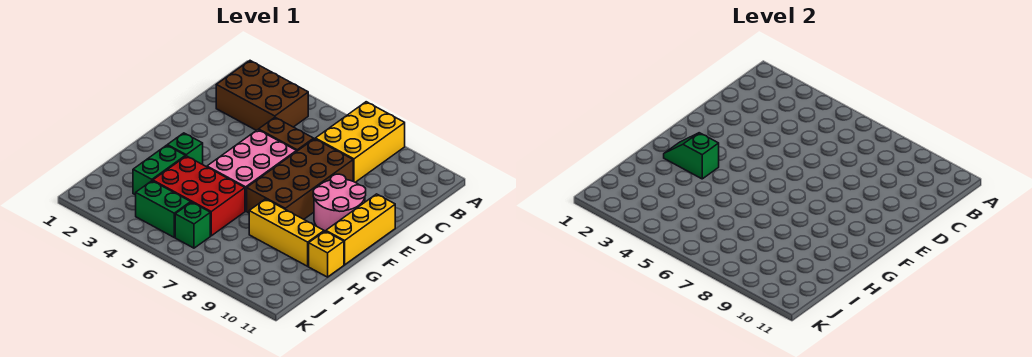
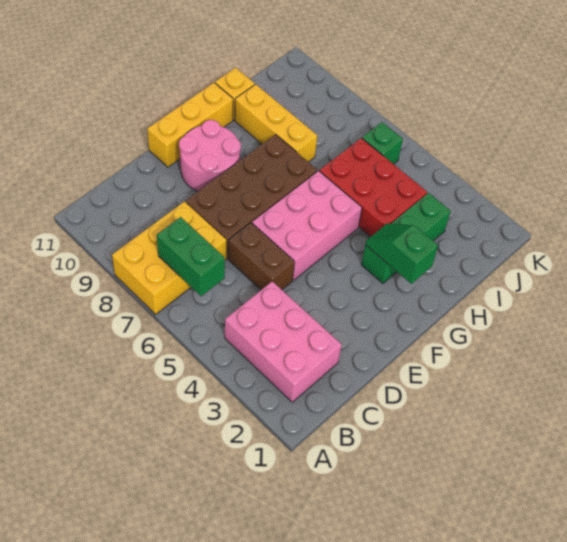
brown brick B2:C4 level 1 -> pink brick B2:C4 level 1
green slope G2:G3 level 2 top 3 -> green slope G2:G3 level 2 top 2
green brick J4:J5 level 1 -> green brick B6:B7 level 2

